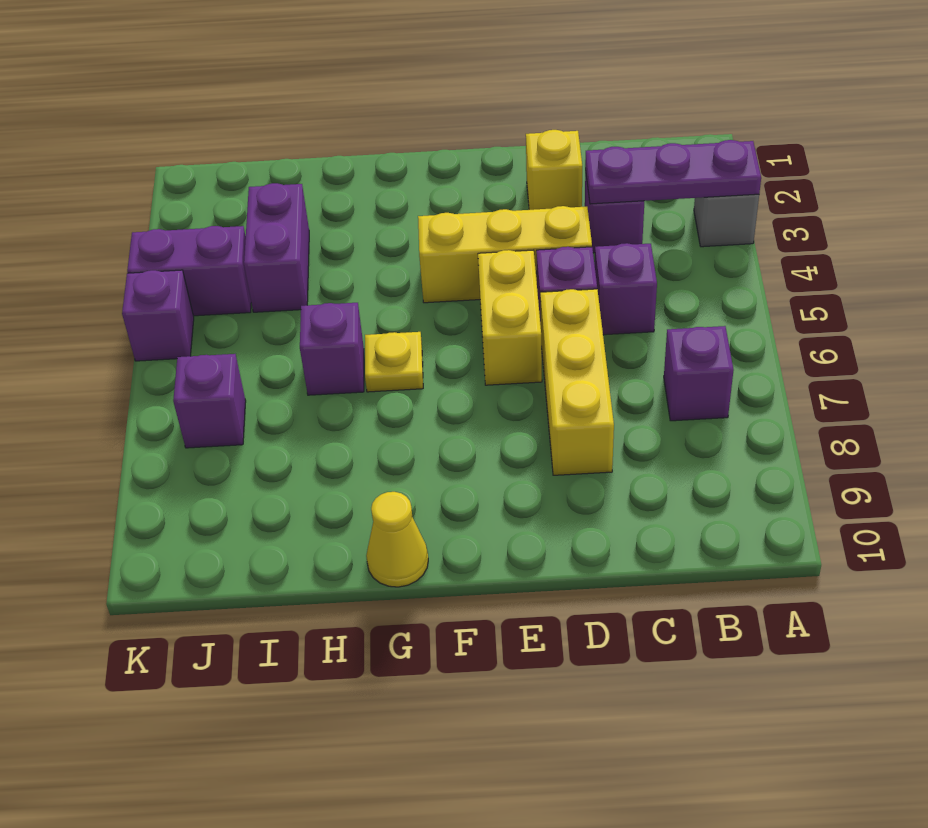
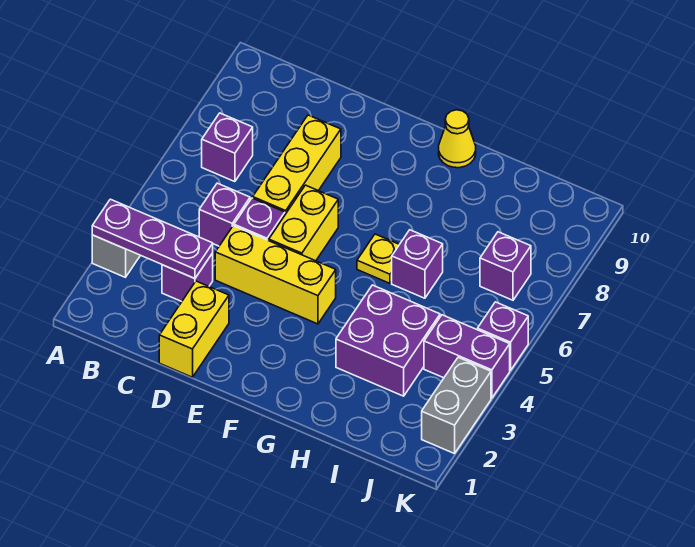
yellow brick D2 level 1 -> yellow brick D1:D2 level 1
purple brick I3:I4 level 1 -> purple brick H3:I4 level 1
none -> grey brick K2:K3 level 1

